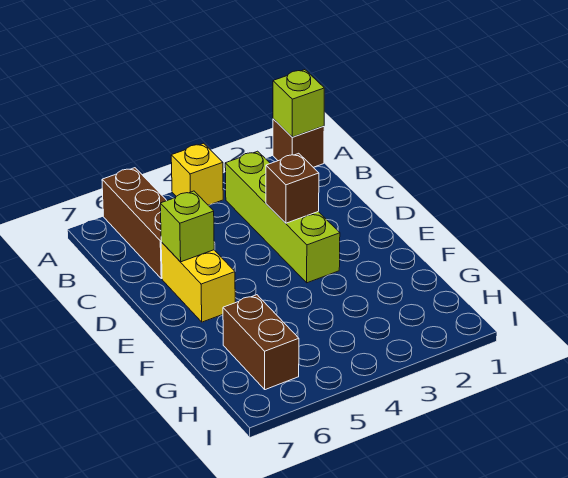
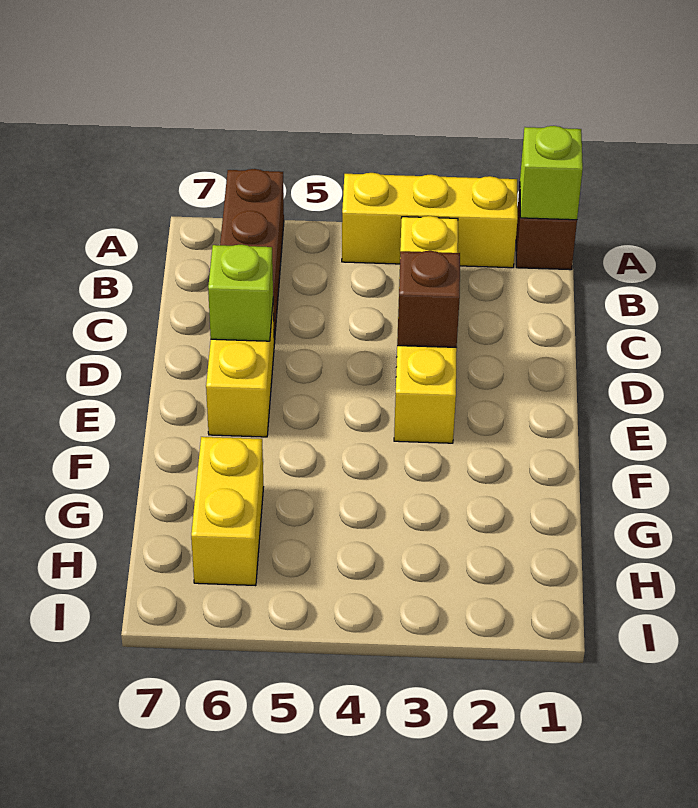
yellow brick A4 level 1 -> yellow brick A2:A4 level 1
lime brick B3:E3 level 1 -> yellow brick B3:E3 level 1
brown brick G6:H6 level 1 -> yellow brick G6:H6 level 1

